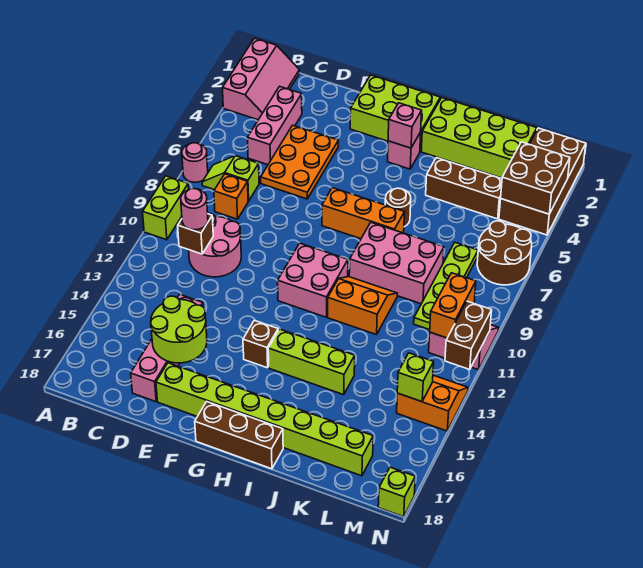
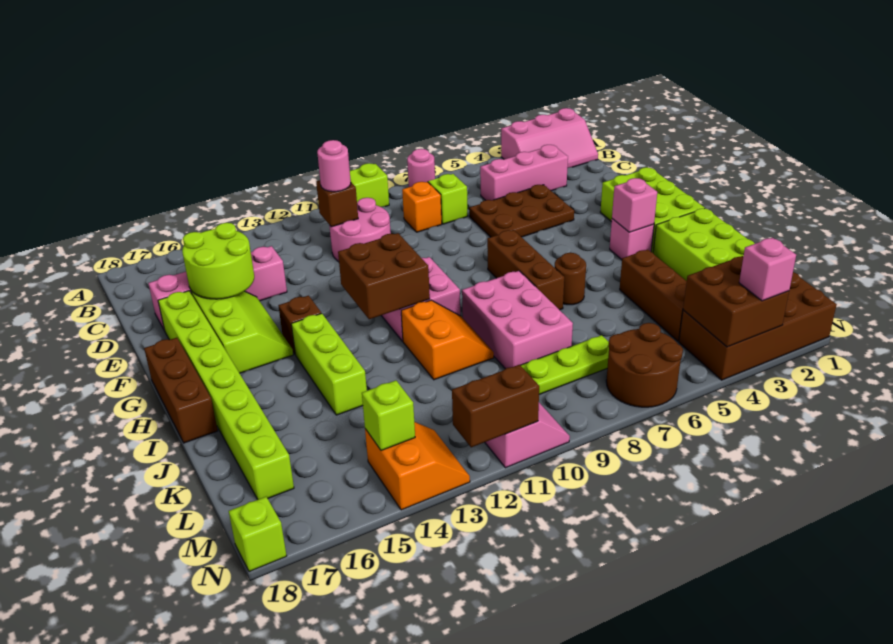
orange plate D4:E6 level 1 -> brown plate D4:E6 level 1
none -> lime slope E15:G16 level 1 top 16
orange brick G7:I7 level 1 -> brown brick G7:I7 level 1
none -> brown brick G11:H12 level 2
orange brick M10:M11 level 2 -> none
none -> pink brick N3 level 3

